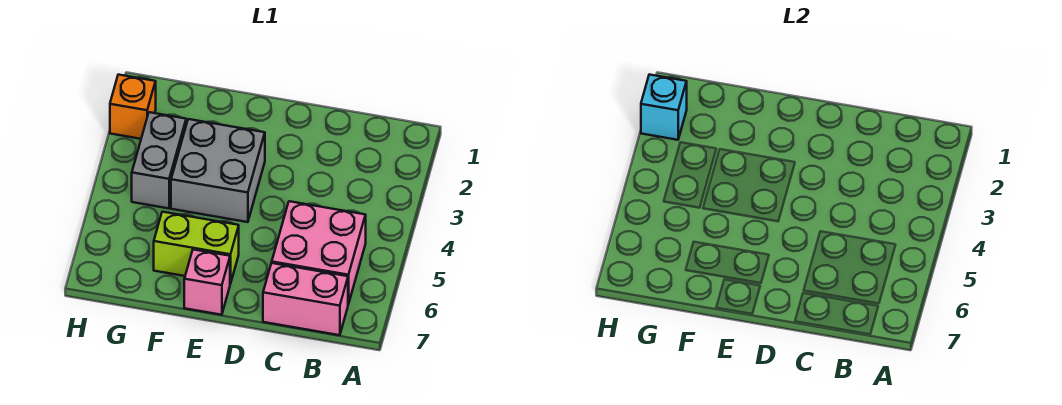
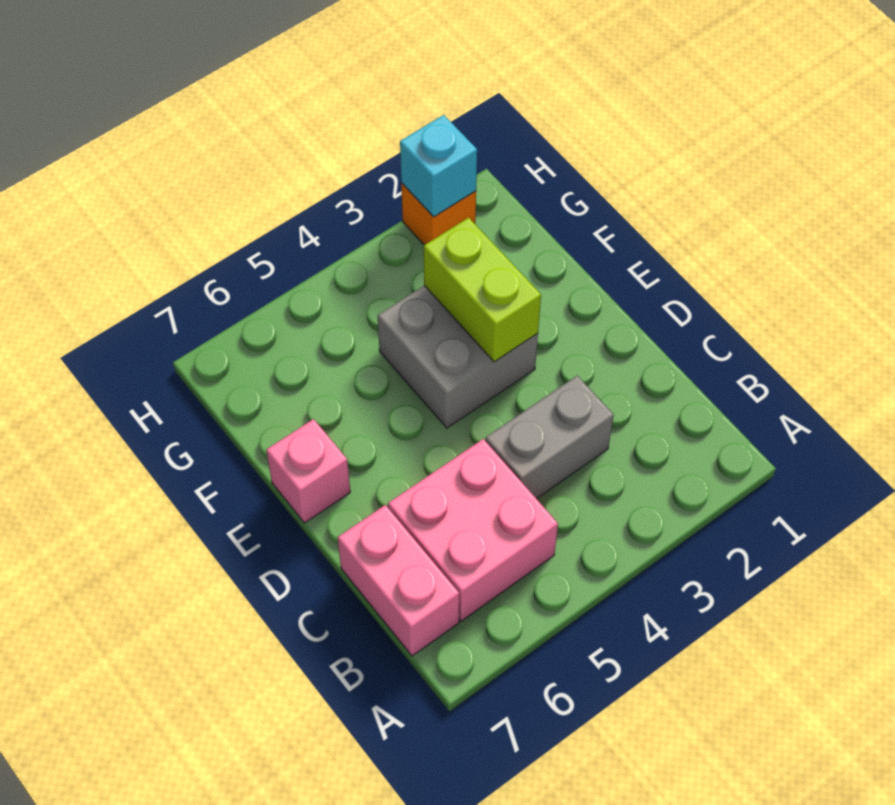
lime brick E6:F6 level 1 -> lime brick E3:F3 level 2
grey brick G3:G4 level 1 -> grey brick C3:C4 level 1

